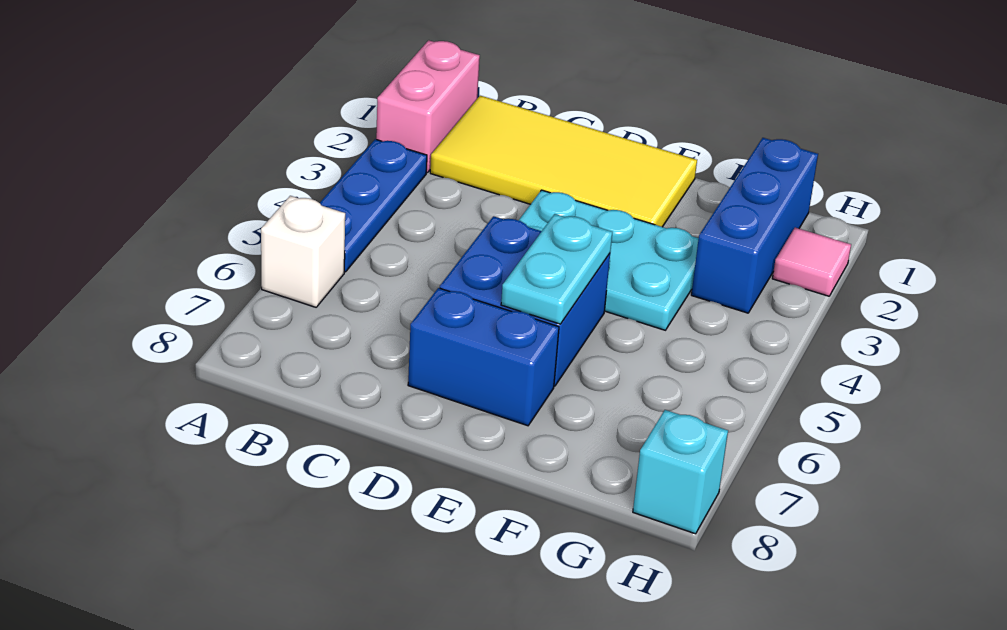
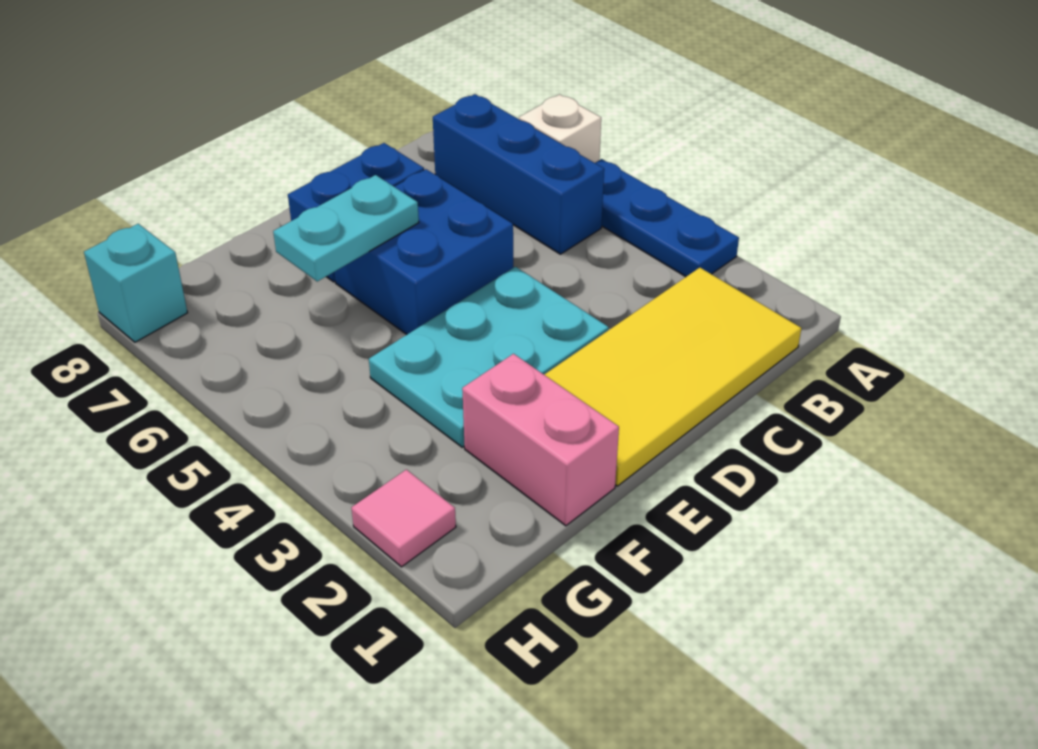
pink brick A1:A2 level 1 -> pink brick F1:F2 level 1
cyan plate E5:E6 level 2 -> cyan plate E6:F6 level 2
blue brick G1:G3 level 1 -> blue brick B5:B7 level 1

